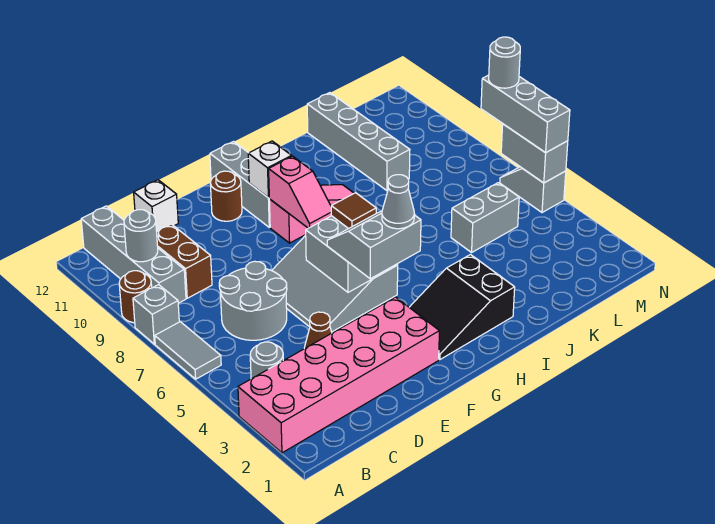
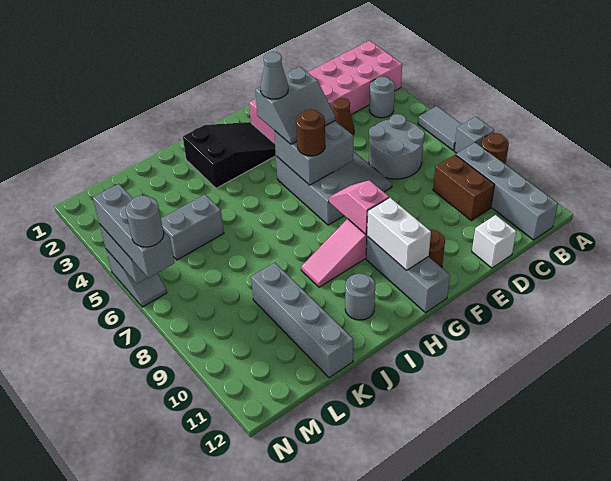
grey round brick B10 level 2 -> grey round brick I11 level 1
brown tile G6 level 3 -> brown round brick G6 level 3
white brick G10 level 2 -> white brick G10:G11 level 2

